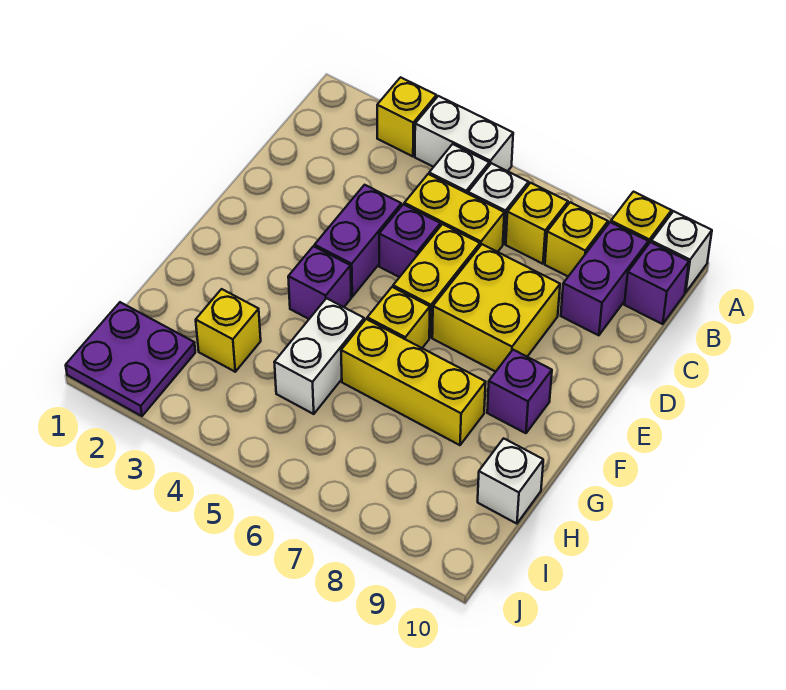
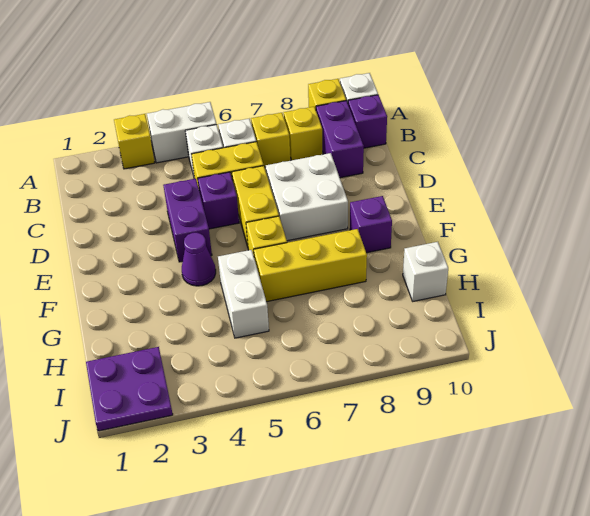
yellow brick D7:E8 level 1 -> white brick D7:E8 level 1
purple brick F4 level 1 -> purple cone F4 level 1
yellow brick H3 level 1 -> none

